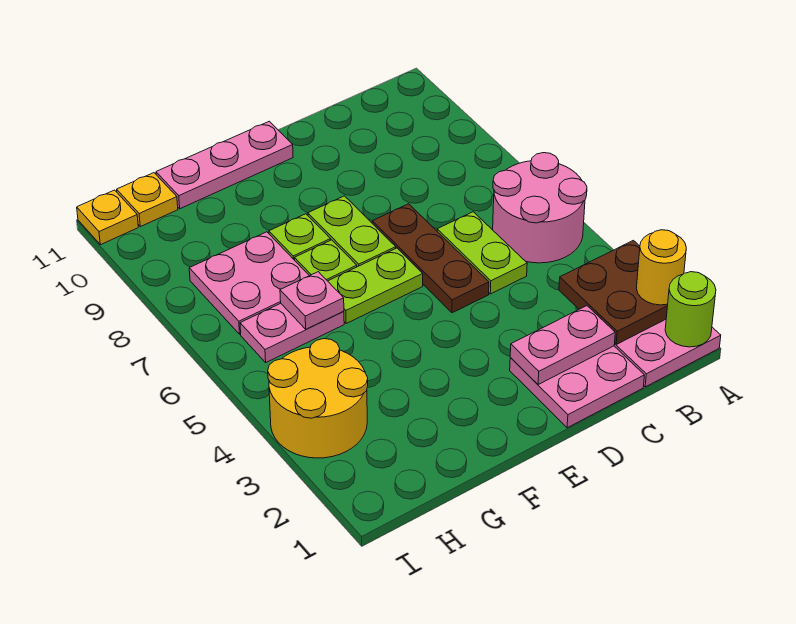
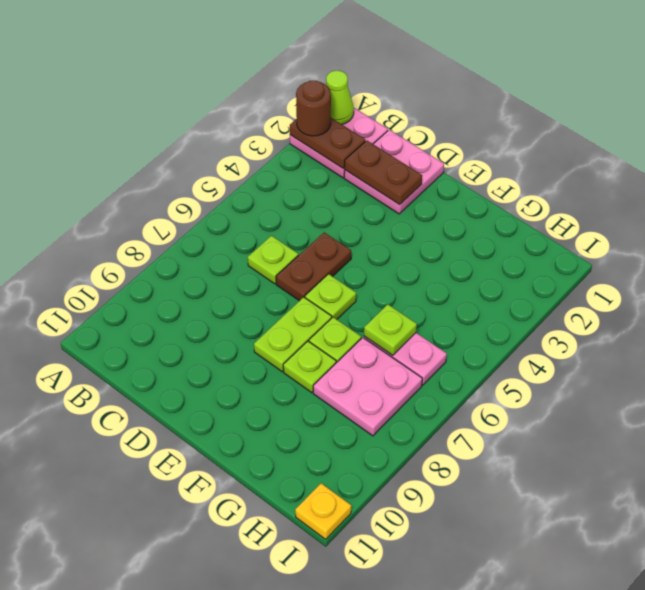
lime round brick A1 level 2 -> lime cone A1 level 2
brown plate A2:B3 level 2 -> brown plate A2:B2 level 2
yellow round brick A2 level 3 -> brown round brick A2 level 3
pink round brick A5:B6 level 1 -> none
pink plate C2:D2 level 2 -> brown plate C2:D2 level 2
lime plate C5:C6 level 1 -> lime plate C6 level 1
brown plate D5:D7 level 1 -> brown plate D5:D6 level 1
lime plate E6:F6 level 1 -> lime plate E6 level 1
pink plate E11:G11 level 1 -> none
pink plate G6 level 2 -> lime plate G6 level 2
yellow round brick H3:I4 level 1 -> none
yellow plate H11 level 1 -> none

